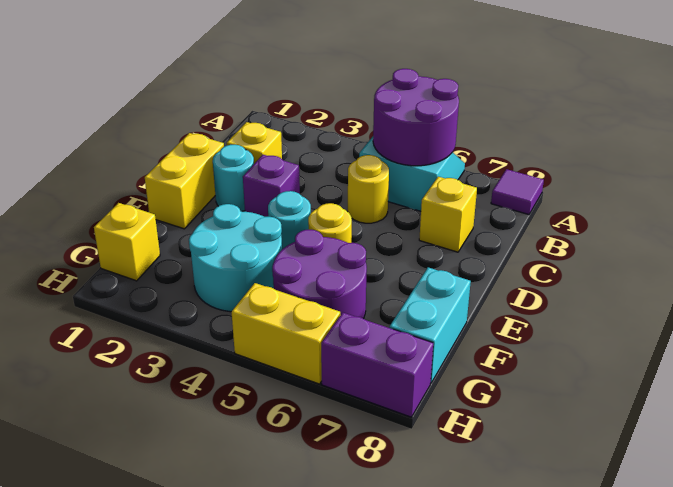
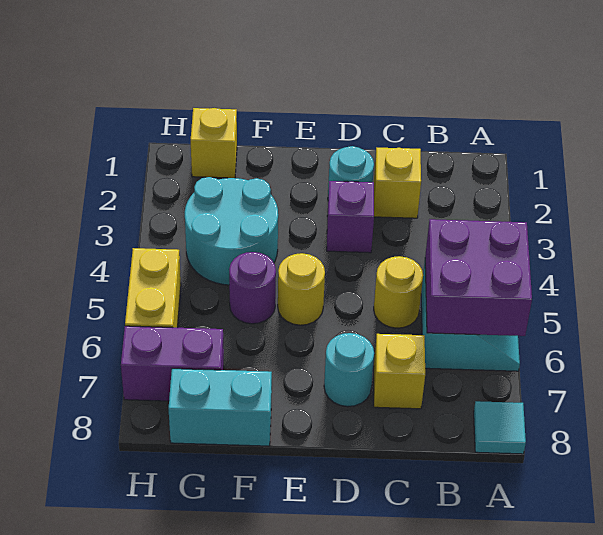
purple round brick A5:B6 level 2 -> purple brick A5:B6 level 2
purple tile A8 level 1 -> cyan tile A8 level 1
yellow brick D1:E1 level 1 -> none
cyan round brick E4 level 1 -> cyan round brick D7 level 1
purple round brick F5:G6 level 1 -> purple round brick F5 level 1
purple brick H7:H8 level 1 -> purple brick G7:H7 level 1

